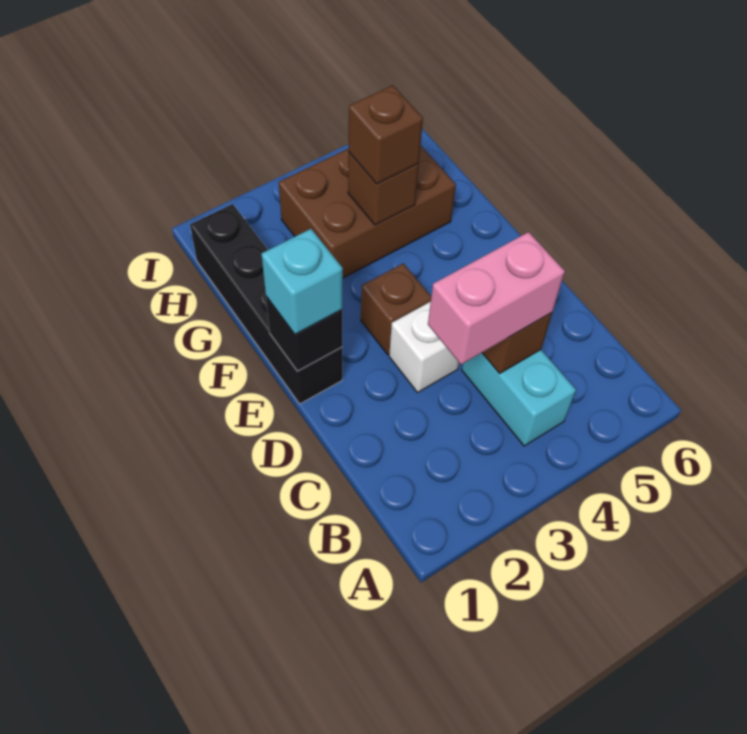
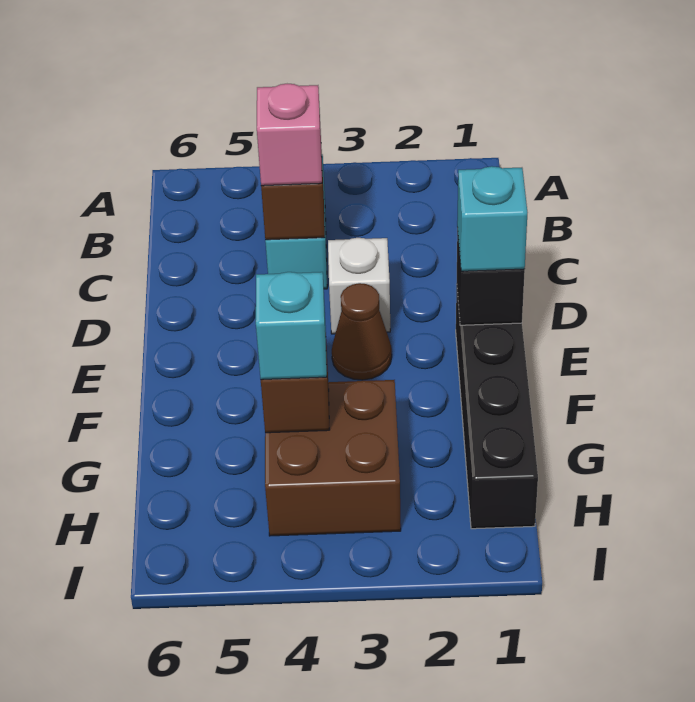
pink brick C3:C4 level 3 -> pink brick C4 level 3
brown brick E3 level 1 -> brown cone E3 level 1
brown brick G3:H5 level 1 -> brown brick G3:H4 level 1
brown brick G4 level 3 -> cyan brick G4 level 3

